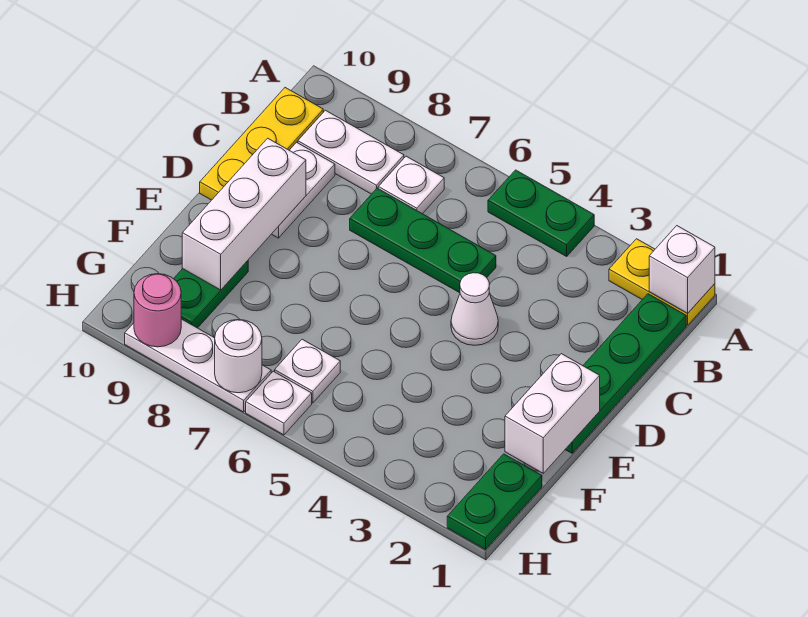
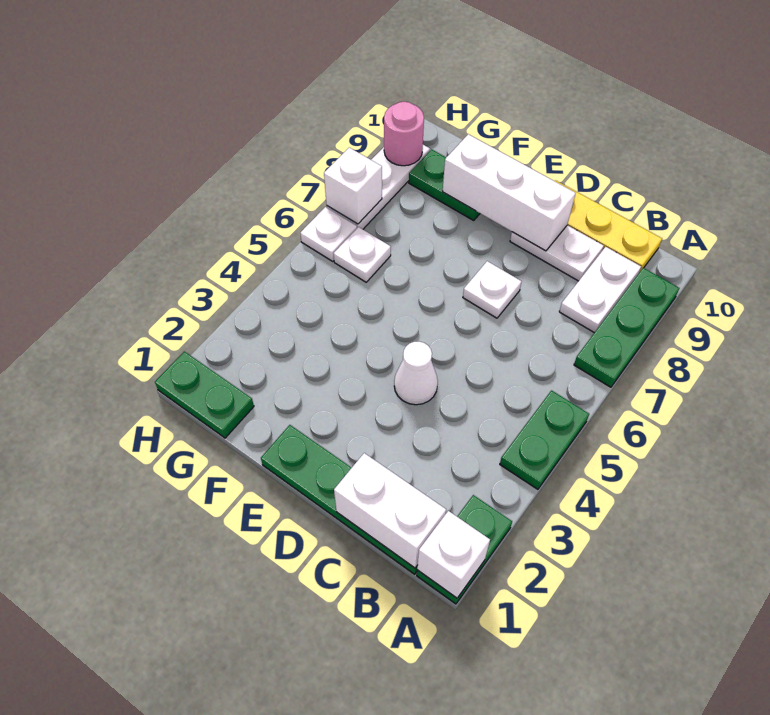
yellow plate A1:A2 level 1 -> green plate A1:A2 level 1
white plate B7 level 1 -> white plate D7 level 1
green plate C5:C7 level 1 -> green plate A7:A9 level 1
white brick E1:F1 level 2 -> white brick B1:C1 level 2
white round brick H7 level 2 -> white brick H7 level 2

